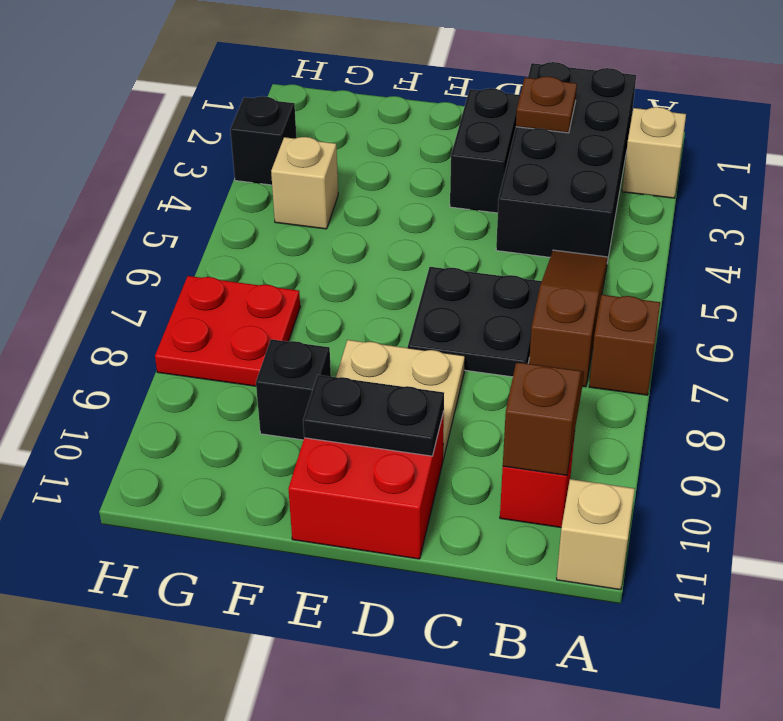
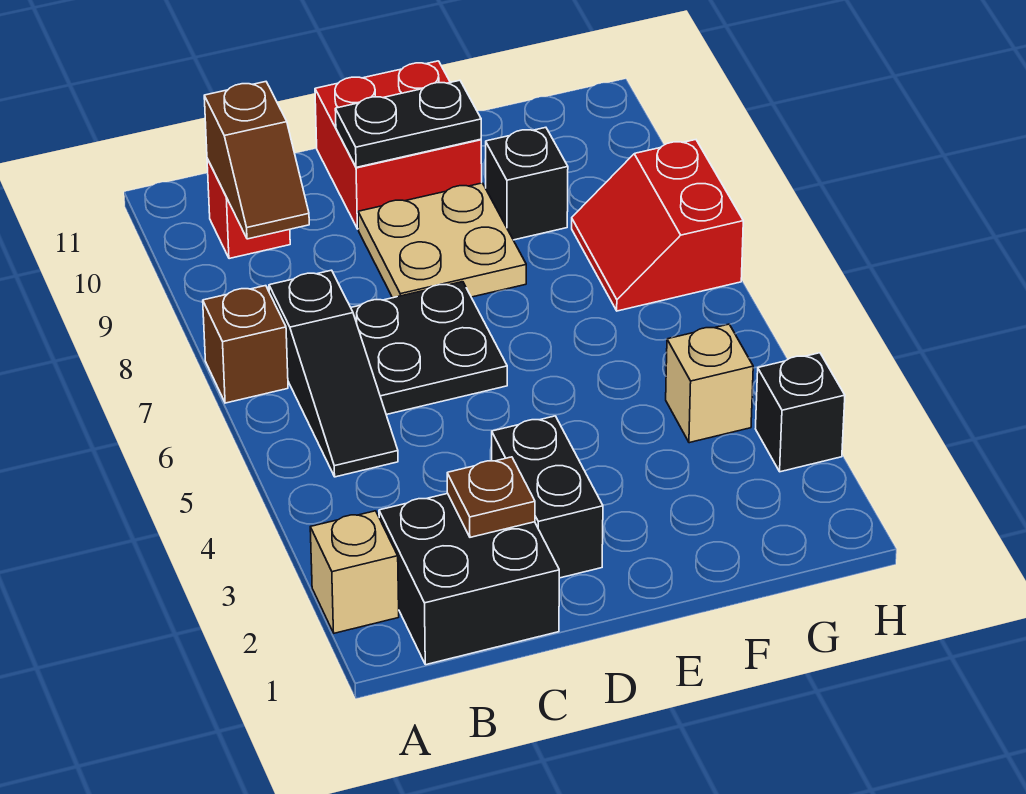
tan brick A11 level 1 -> none
black brick B1:C4 level 1 -> black brick B1:C2 level 1
brown slope B5:B7 level 1 top 7 -> black slope B5:B7 level 1 top 7
red plate G7:H8 level 1 -> red slope G7:H8 level 1 top H

